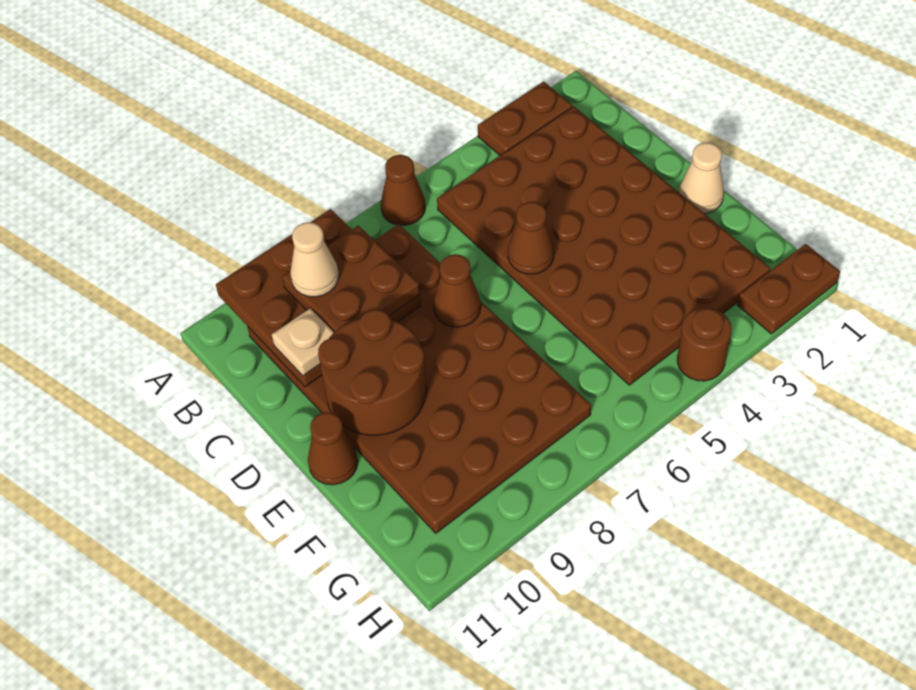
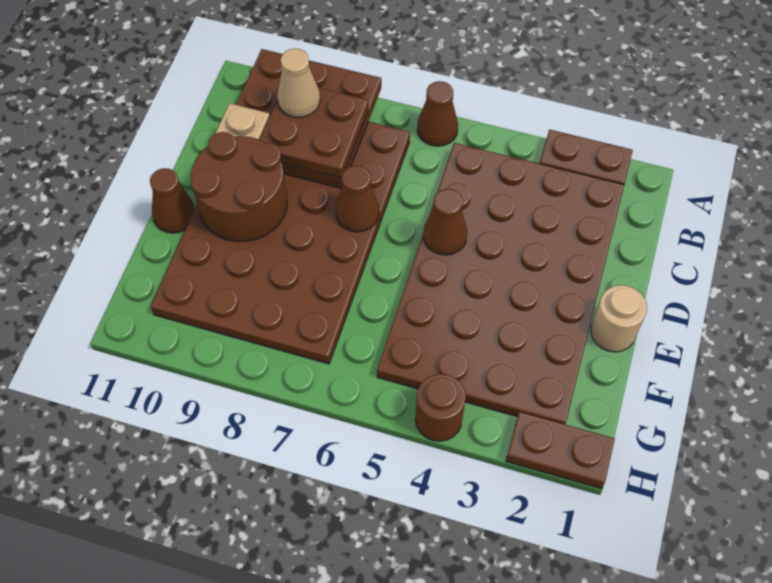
tan cone E1 level 1 -> tan round brick E1 level 1

